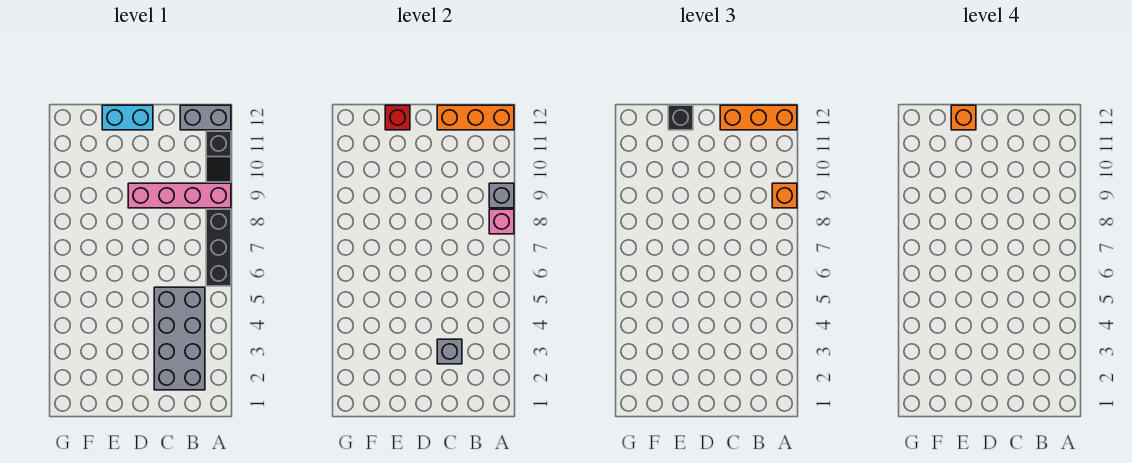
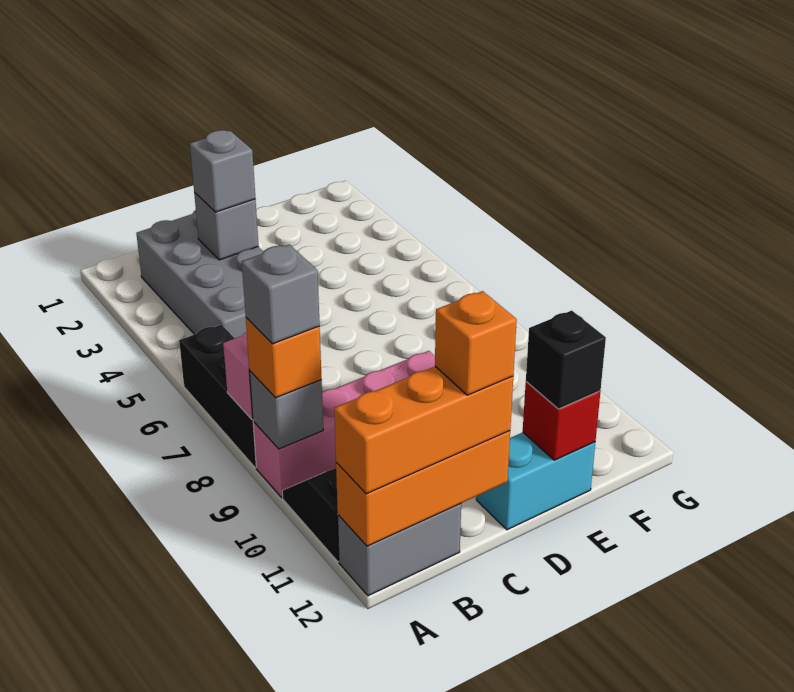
none -> grey brick A9 level 4
none -> grey brick C3 level 3
orange brick E12 level 4 -> orange brick C12 level 4

